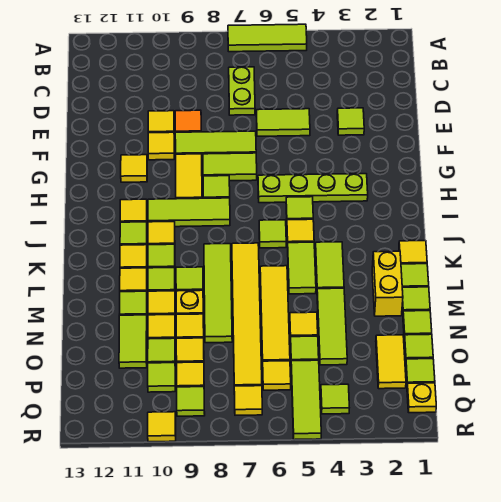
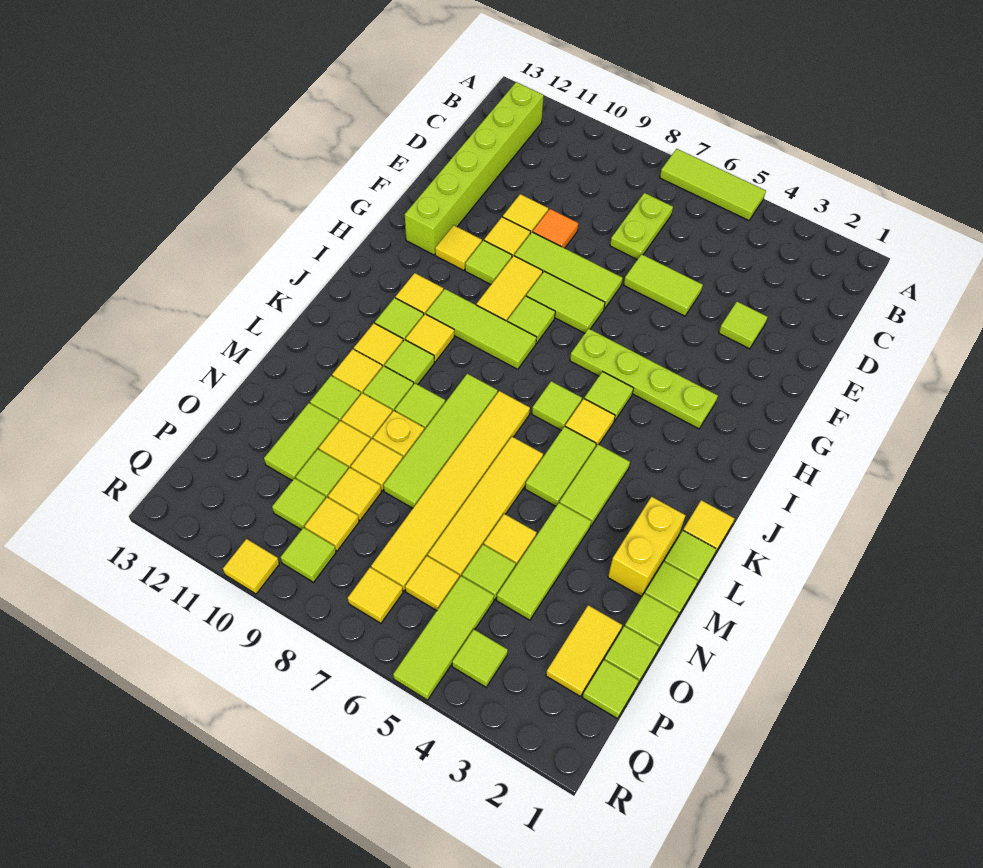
none -> lime brick B12:G12 level 1
none -> lime tile G10 level 1
yellow plate Q1 level 1 -> none

